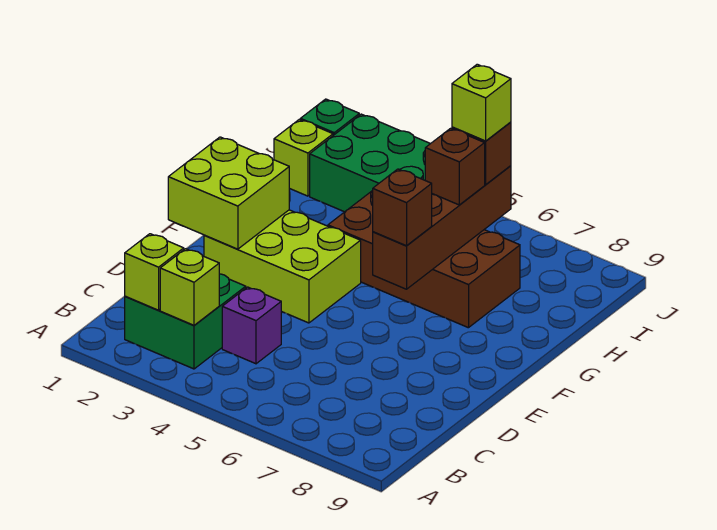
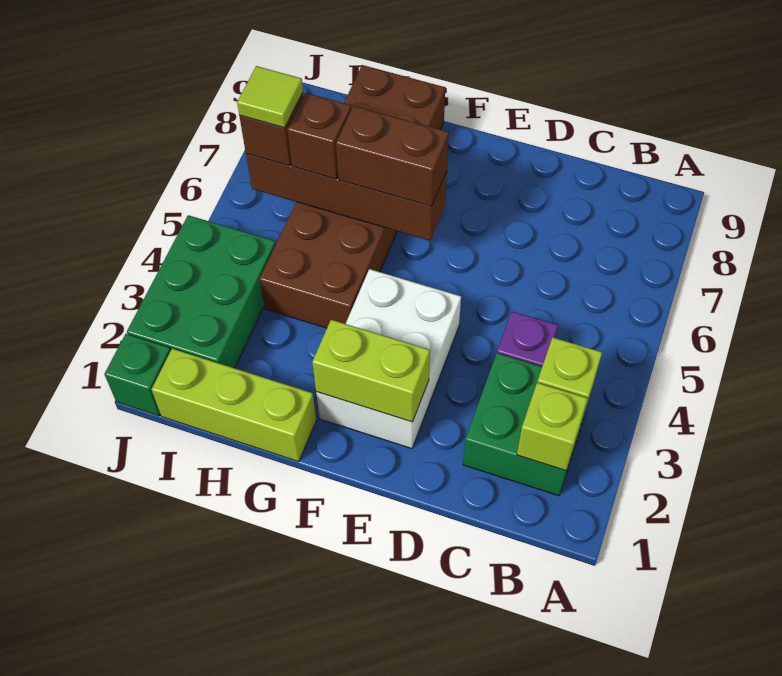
lime brick E1:F2 level 2 -> lime brick E2:F2 level 2
lime brick E2:F4 level 1 -> white brick E2:F4 level 1
brown brick F6 level 3 -> brown brick F6:G6 level 3
brown brick G4:H7 level 1 -> brown brick G4:H9 level 1
lime brick I1 level 1 -> lime brick G1:I1 level 1
lime brick I6 level 4 -> lime tile I6 level 4

